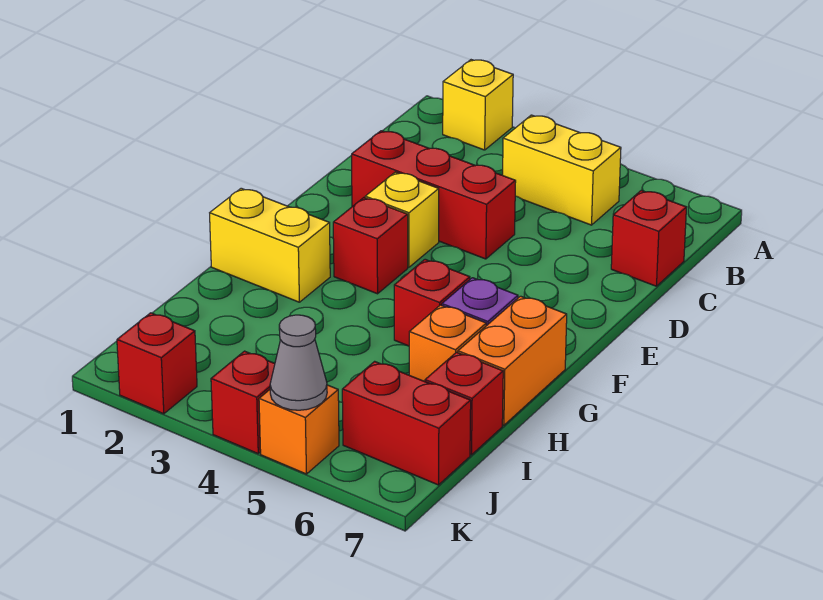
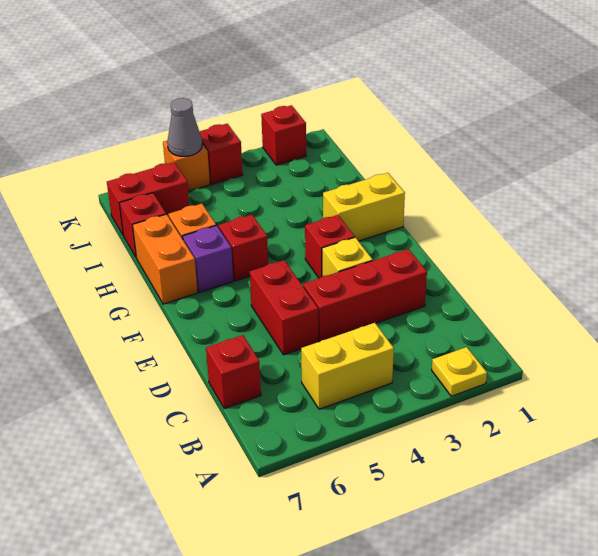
yellow brick A2 level 1 -> yellow plate A2 level 1
none -> red brick D5:E5 level 1

